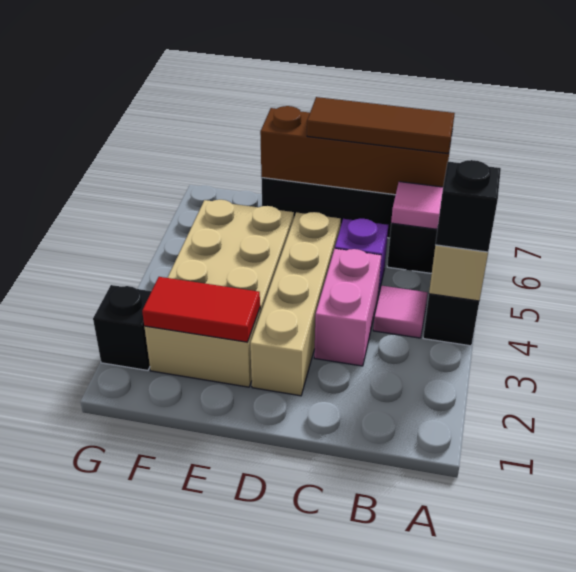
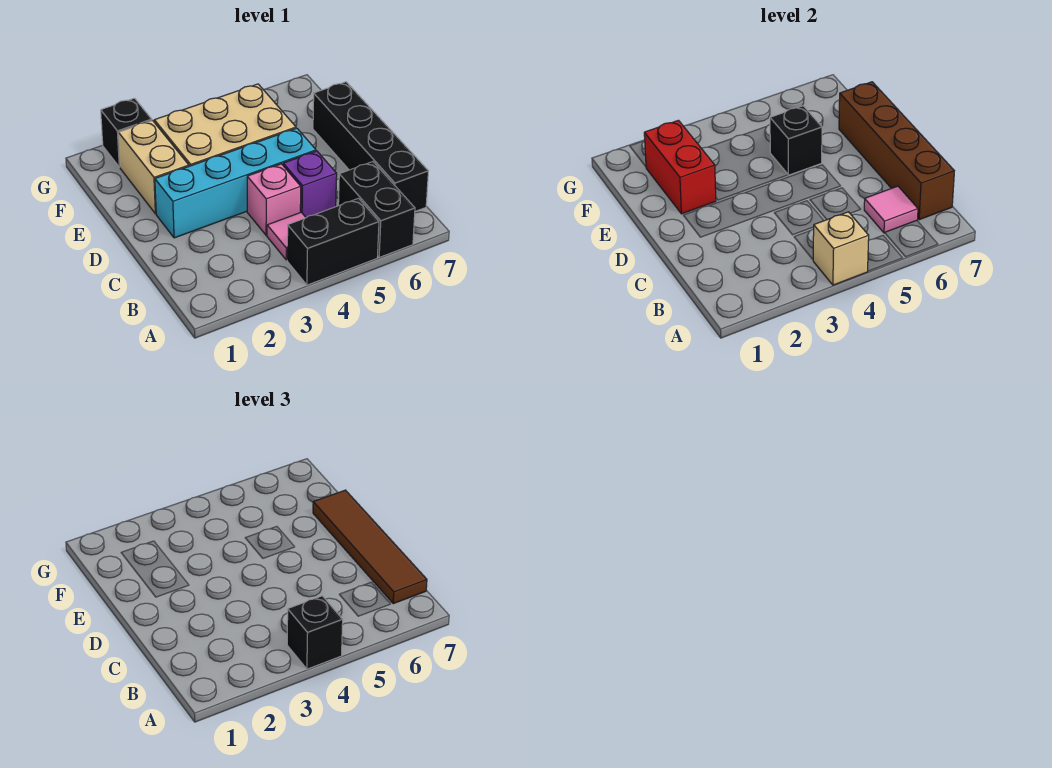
brown tile B7:D7 level 3 -> brown tile B7:E7 level 3
pink brick C3:C4 level 1 -> pink brick C4 level 1
tan brick D2:D5 level 1 -> cyan brick D2:D5 level 1
red tile E2:F2 level 2 -> red brick E2:F2 level 2
none -> black brick E5 level 2

